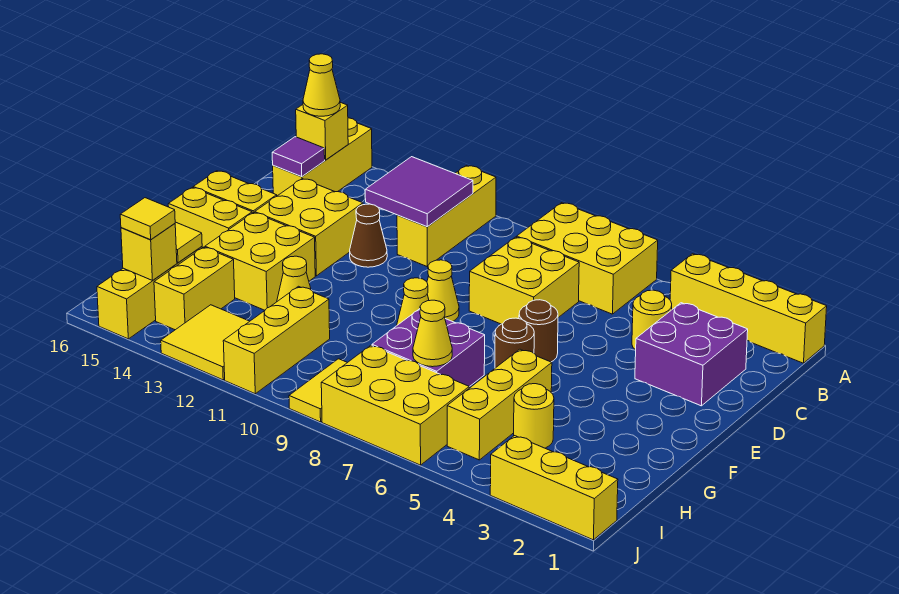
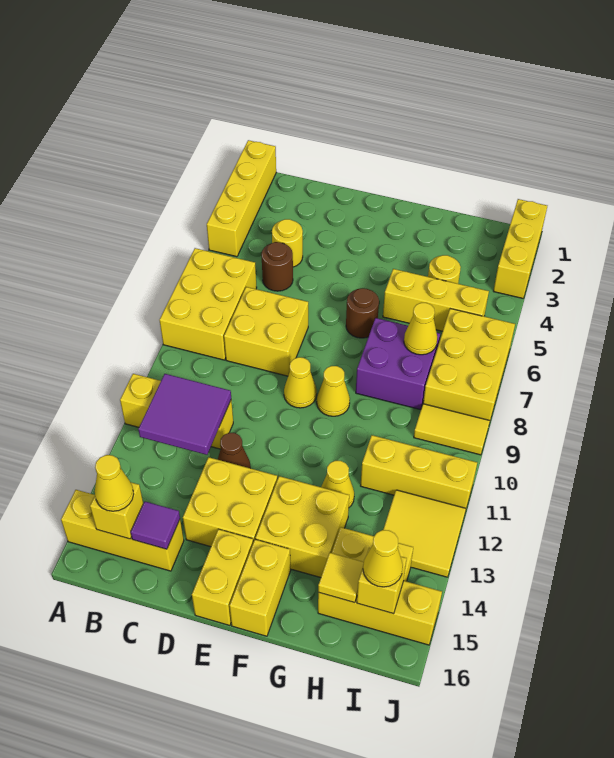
purple brick C2:D3 level 1 -> none
brown round brick E6 level 1 -> brown round brick C5 level 1
yellow tile I15 level 3 -> yellow cone I15 level 3

